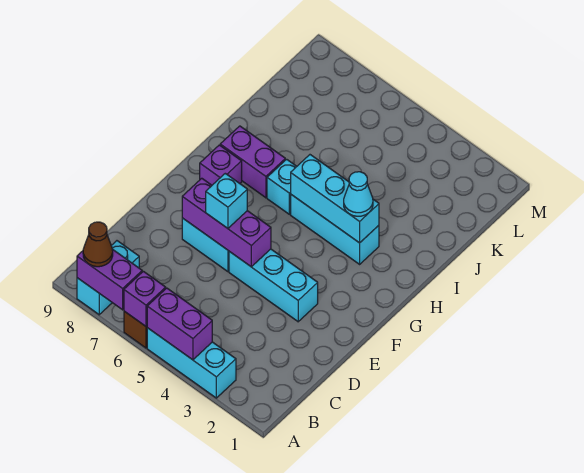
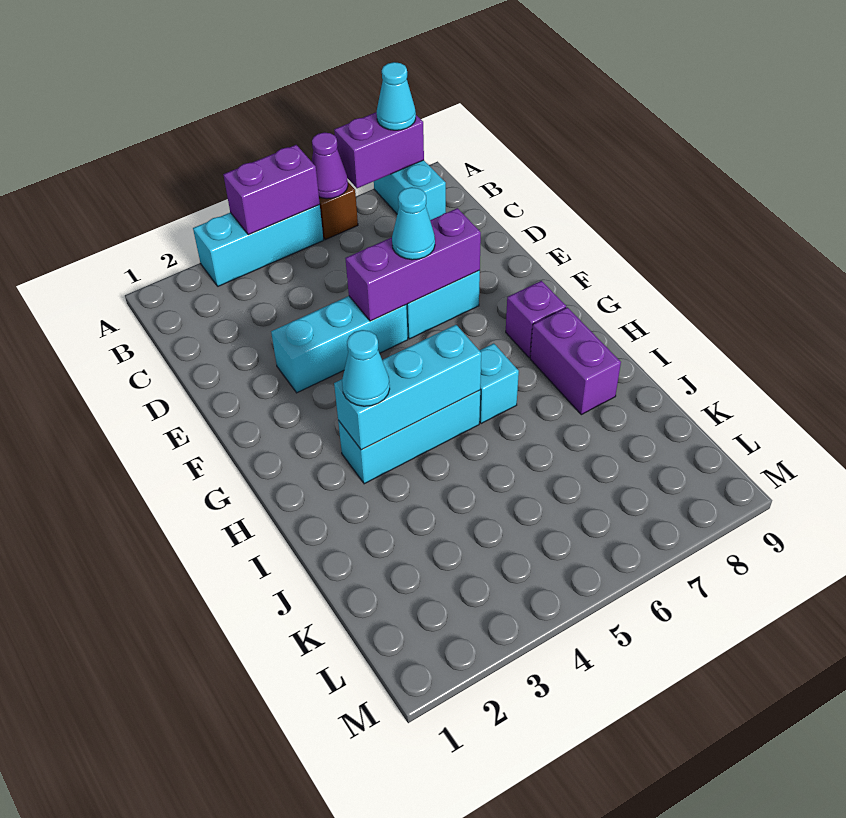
purple brick A6 level 2 -> purple cone A6 level 2
brown cone A8 level 3 -> cyan cone A8 level 3
cyan brick E6 level 3 -> cyan cone E6 level 3
purple brick H7:H8 level 1 -> purple brick H8:I8 level 1

